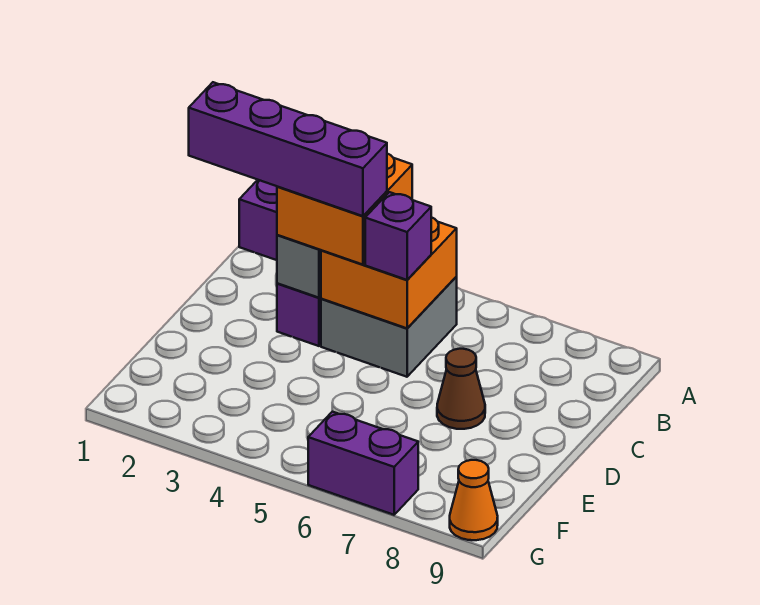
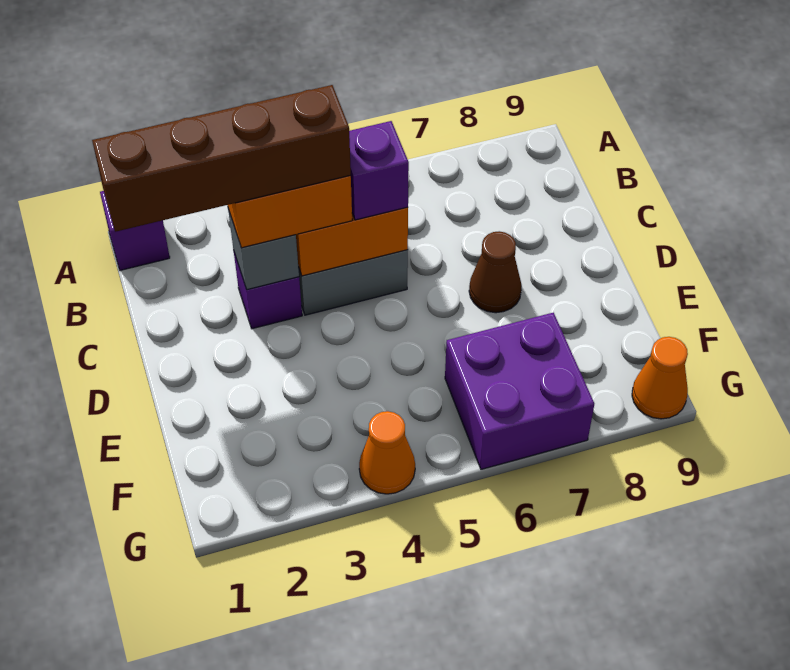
purple brick C1:C4 level 4 -> brown brick C1:C4 level 4
none -> orange cone G4 level 1
purple brick G6:G7 level 1 -> purple brick F6:G7 level 1

